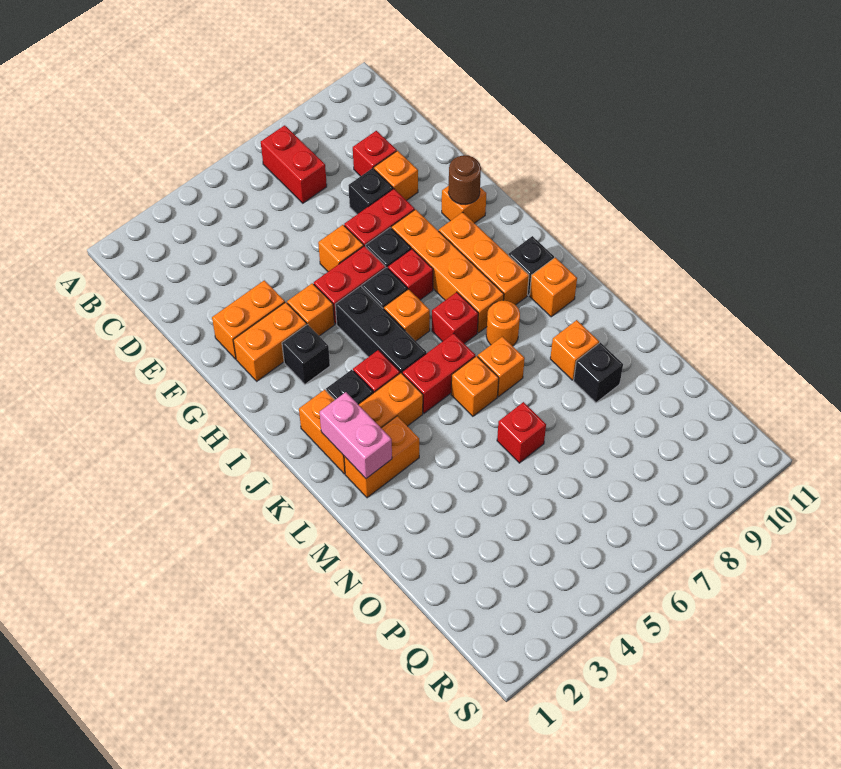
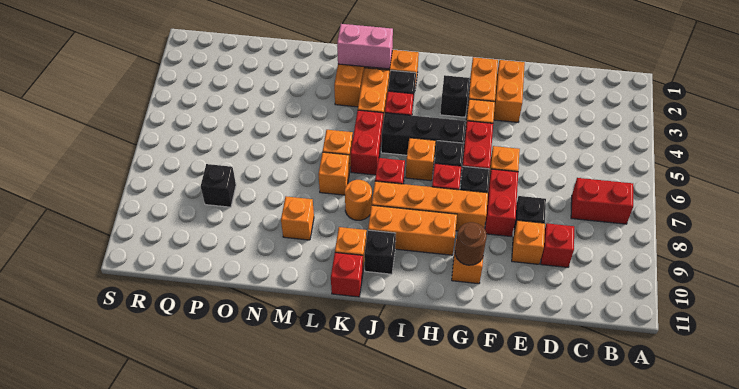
red brick N6 level 1 -> red brick K11 level 1
black brick N9 level 1 -> black brick P8 level 1

